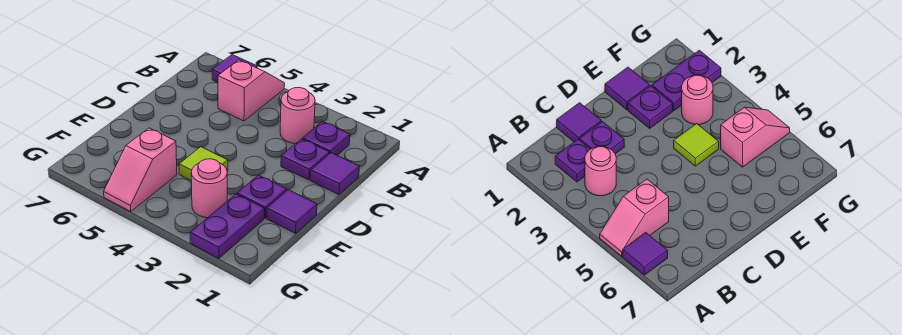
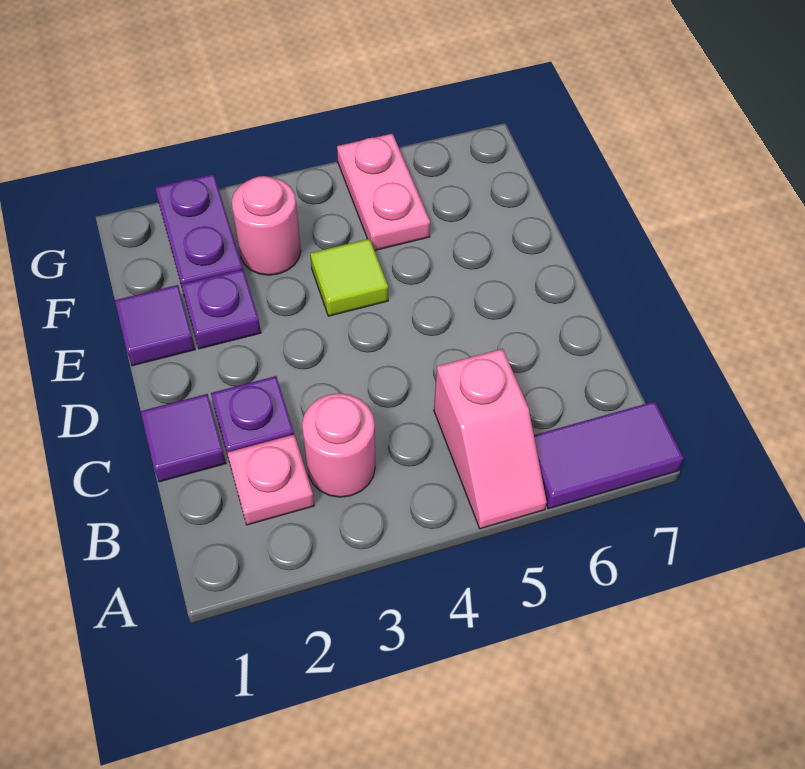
purple tile A6 level 1 -> purple tile A6:A7 level 1
purple plate B2 level 1 -> pink plate B2 level 1
pink slope F5:G5 level 1 top F -> pink plate F5:G5 level 1

